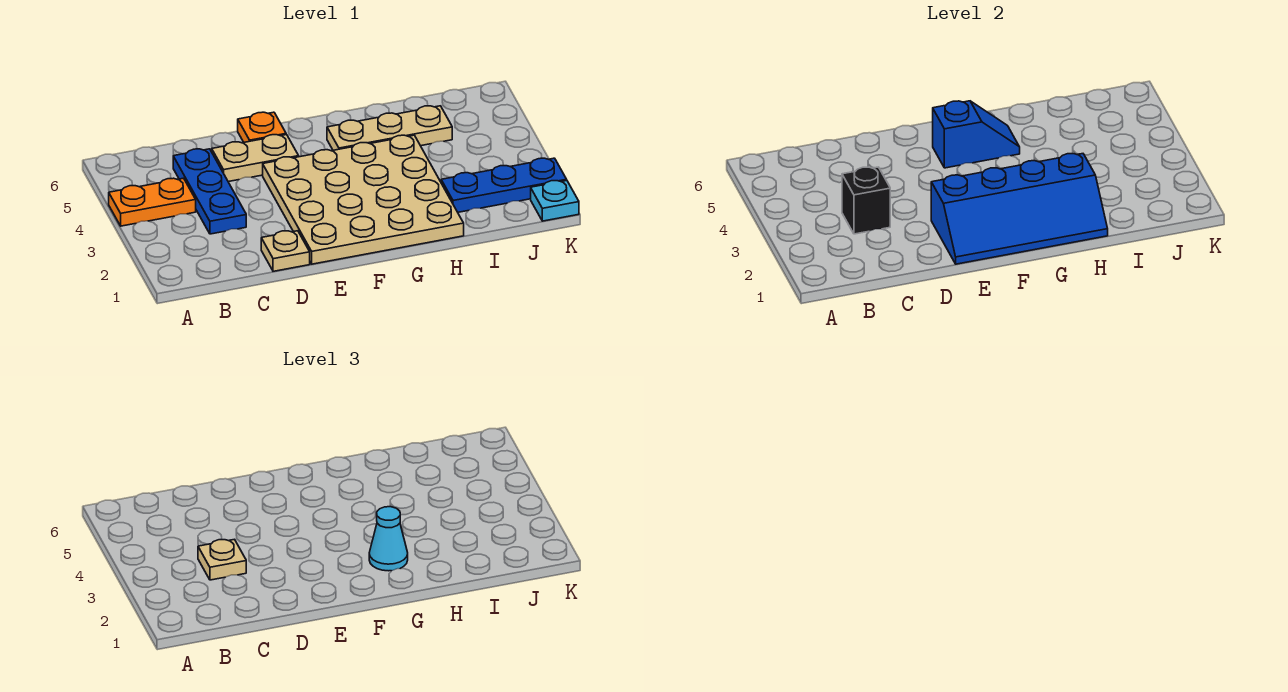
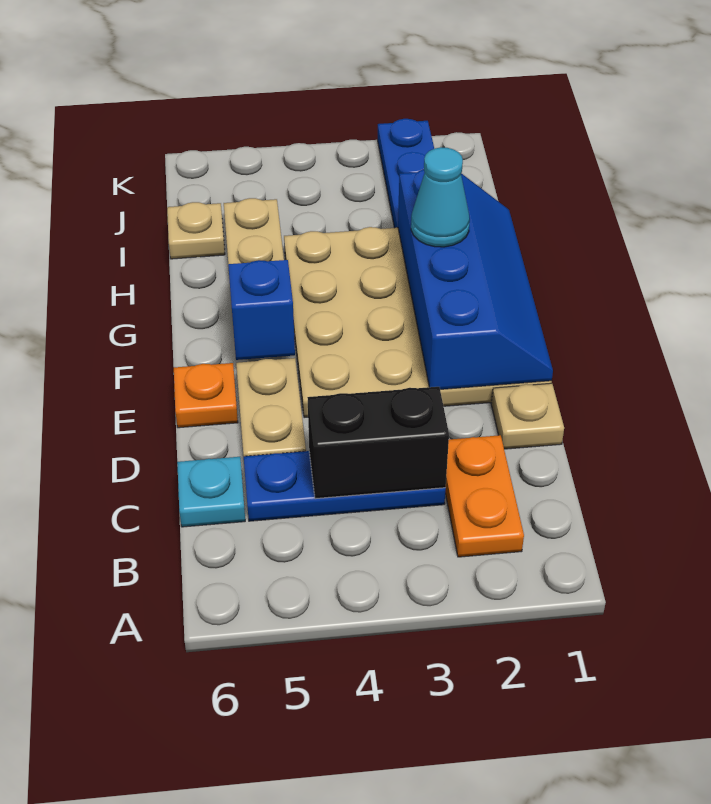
orange plate A4:B4 level 1 -> orange plate B2:C2 level 1
black brick C3 level 2 -> black brick C3:C4 level 2
tan plate C3 level 3 -> tan plate I6 level 1
cyan plate K1 level 1 -> cyan plate C6 level 1

